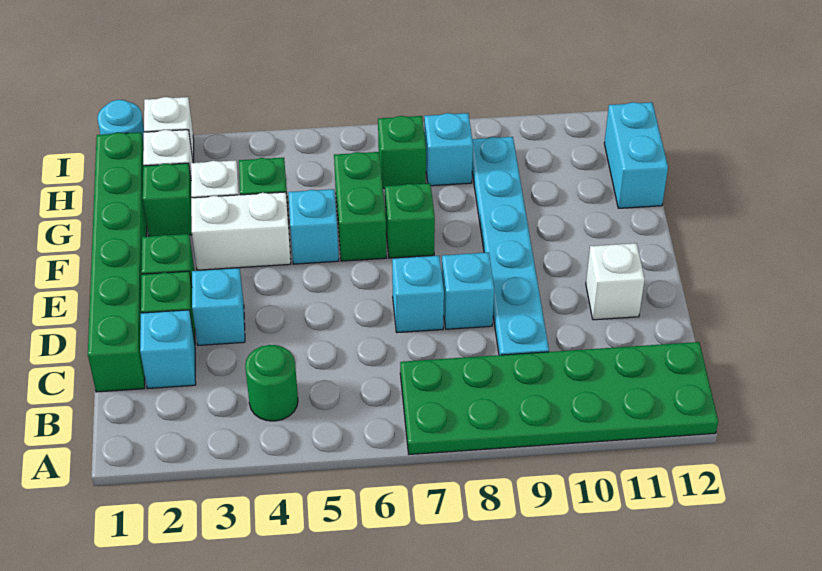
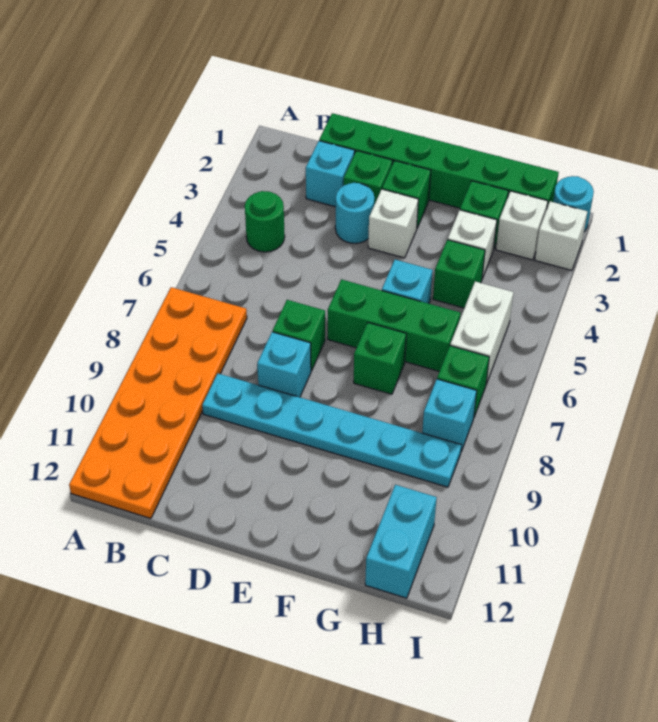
green plate A7:B12 level 1 -> orange plate A7:B12 level 1
cyan brick D3 level 1 -> cyan round brick D3 level 1
cyan brick D7 level 1 -> green brick D7 level 1
white brick D11 level 1 -> white brick E3 level 1
white brick F3:F4 level 1 -> white brick H5:H6 level 1
green brick F6:G6 level 1 -> green brick E6:G6 level 1
cyan brick G12:H12 level 1 -> cyan brick H11:H12 level 1

